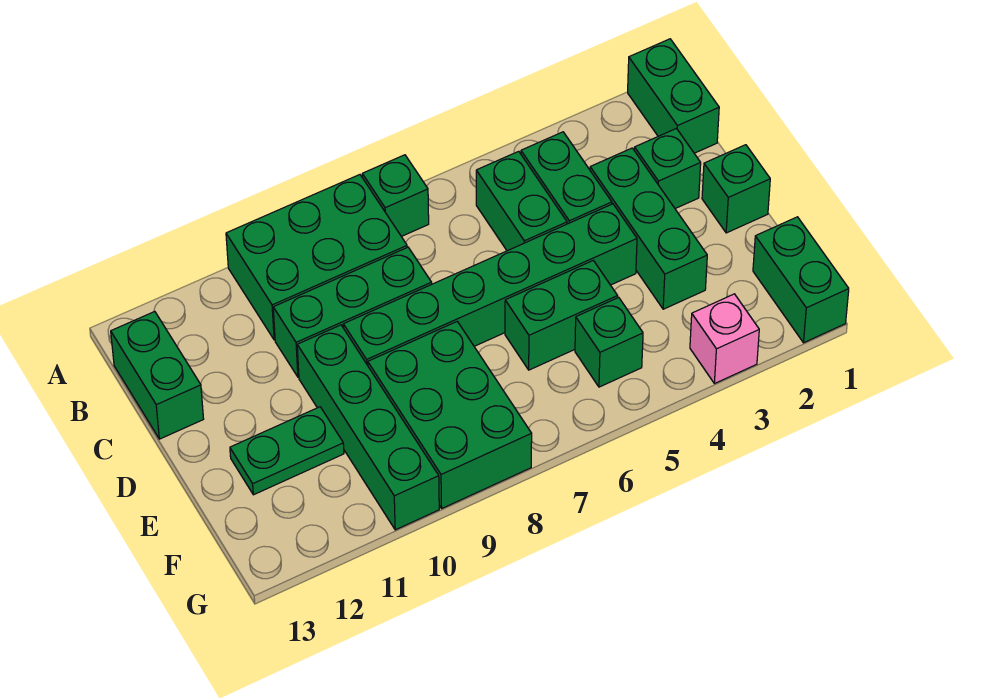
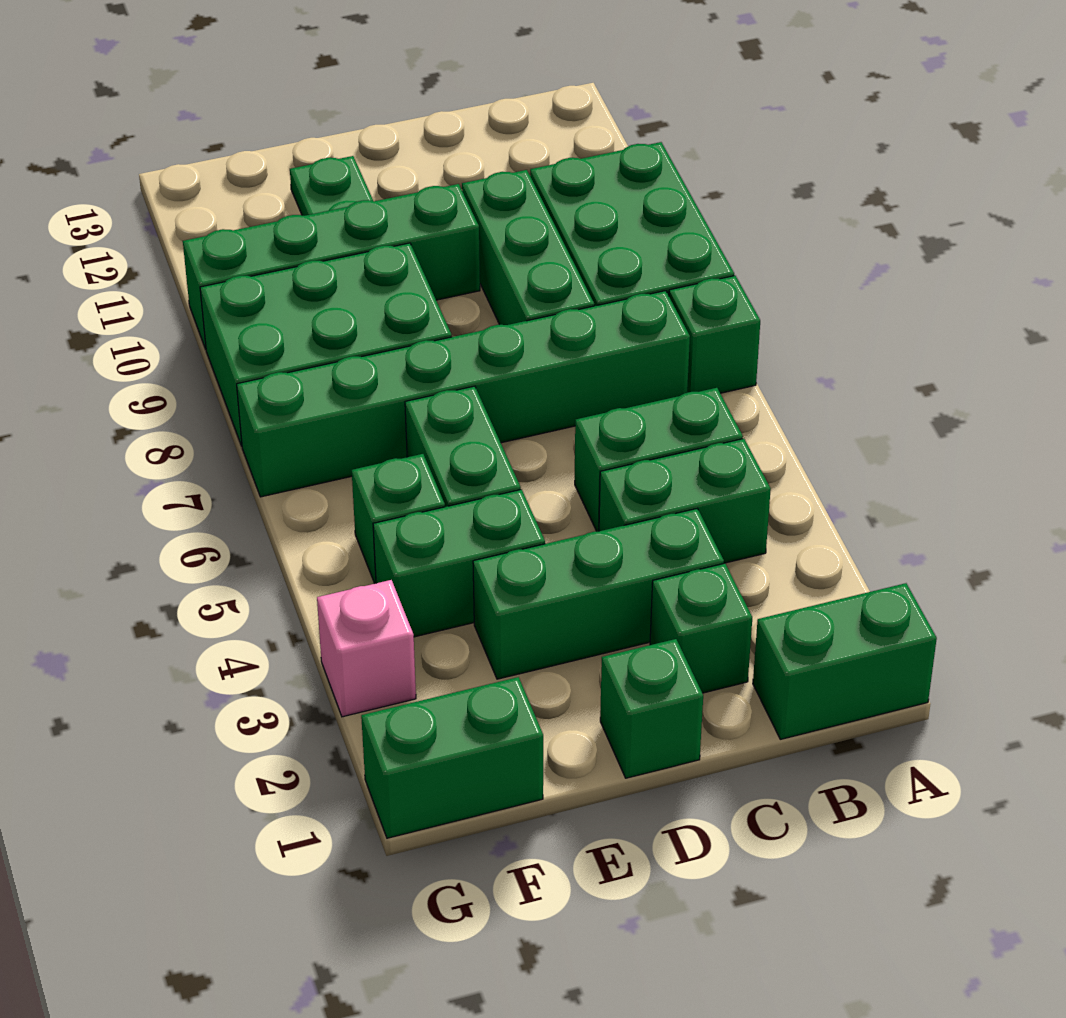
green brick B13:C13 level 1 -> green brick E4:F4 level 1
green brick D4:D9 level 1 -> green brick B7:G7 level 1

